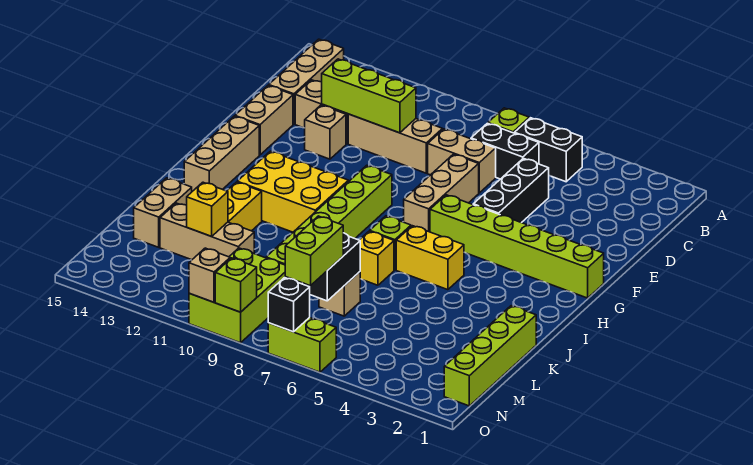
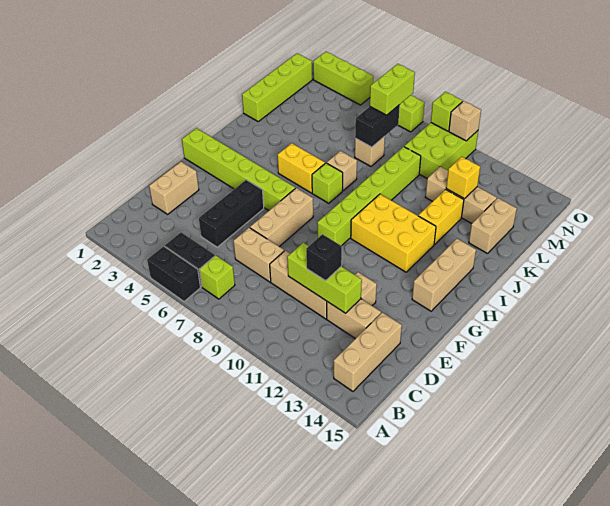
black brick C6:C7 level 1 -> black brick A5:A6 level 1
tan brick E14:F14 level 1 -> tan brick D2:E2 level 1
yellow brick J7 level 1 -> tan brick J7 level 1
none -> lime brick O2:O4 level 1
black brick O7 level 2 -> black brick D11 level 3

